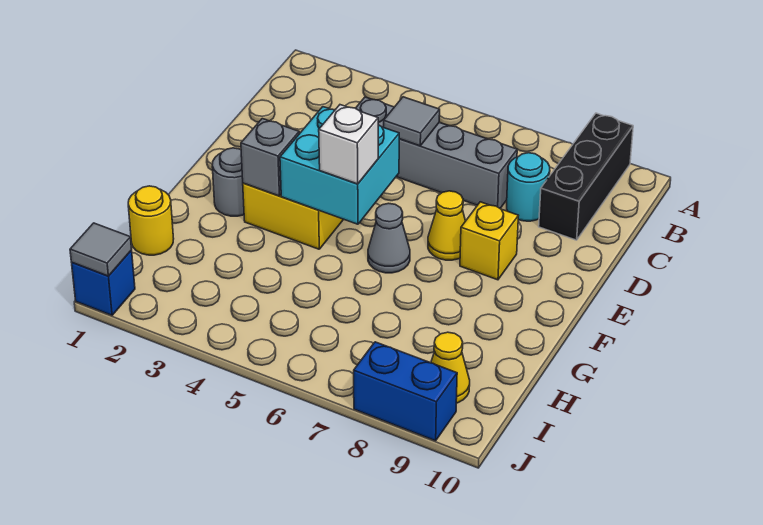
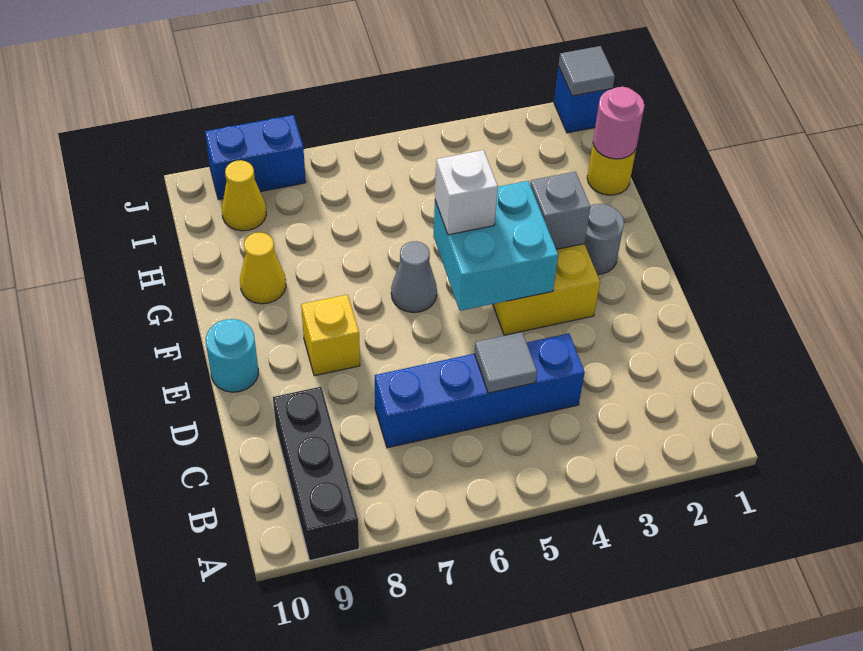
grey brick C4:C7 level 1 -> blue brick C4:C7 level 1
cyan round brick C8 level 1 -> cyan round brick E10 level 1
yellow cone E7 level 1 -> yellow cone G9 level 1
none -> pink round brick H1 level 2

